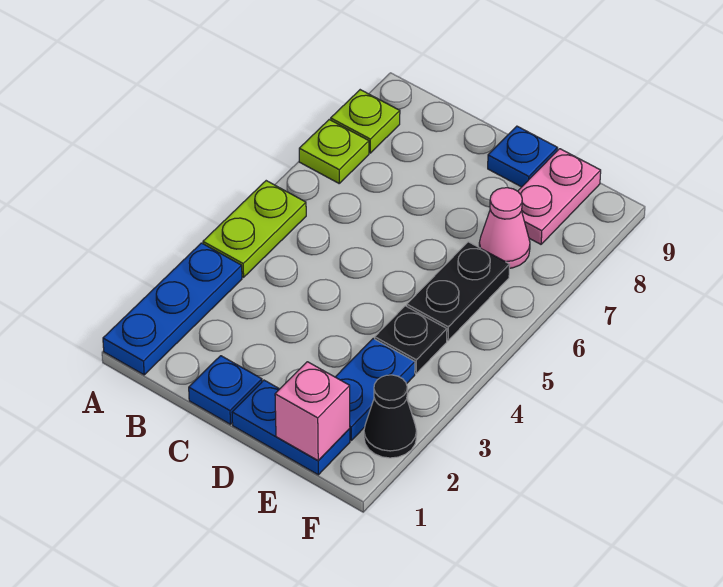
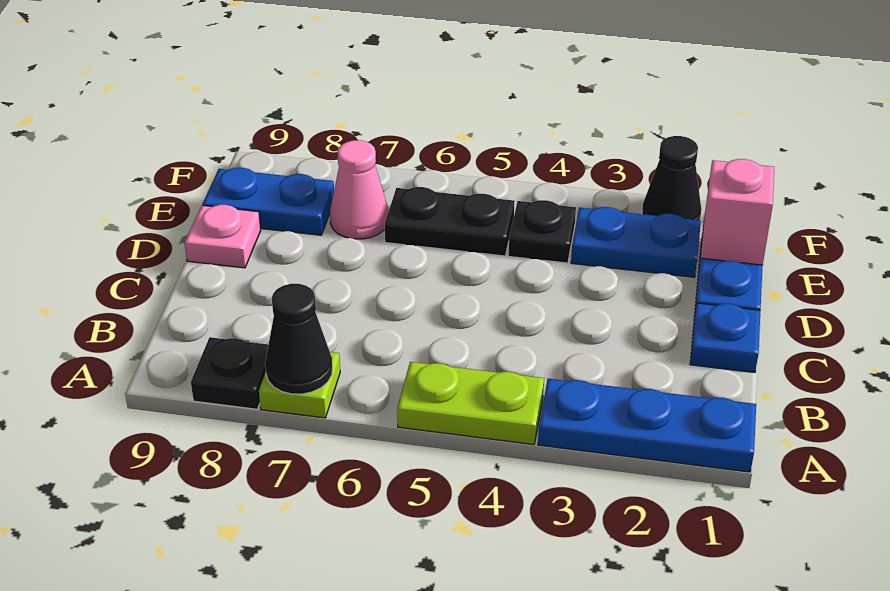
none -> black cone A7 level 2
lime plate A8 level 1 -> black plate A8 level 1
blue plate D9 level 1 -> pink plate D9 level 1
pink plate E8:E9 level 1 -> blue plate E8:E9 level 1

